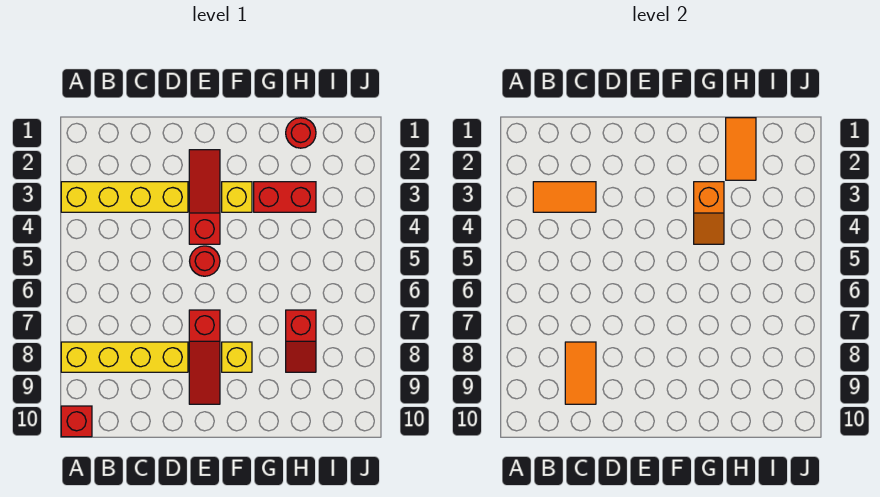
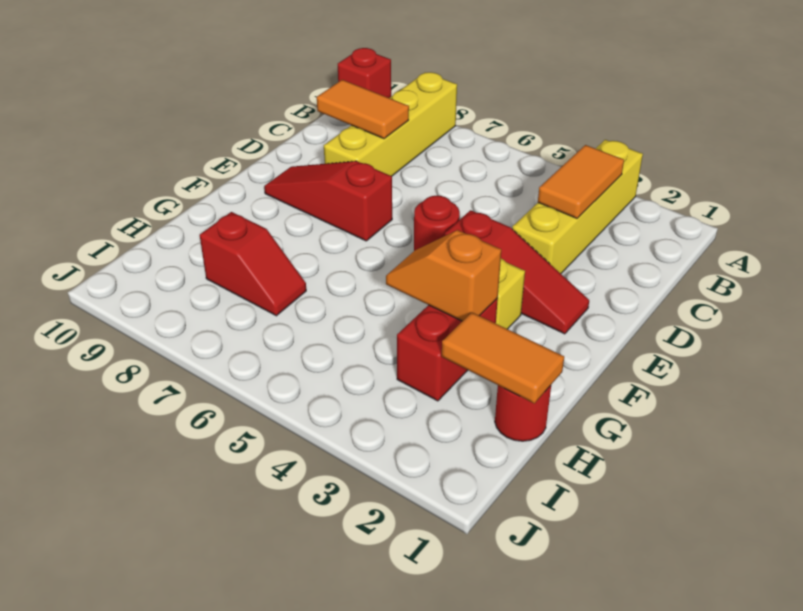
yellow brick F8 level 1 -> none
red slope H7:H8 level 1 top 7 -> red slope H7:H8 level 1 top 8

